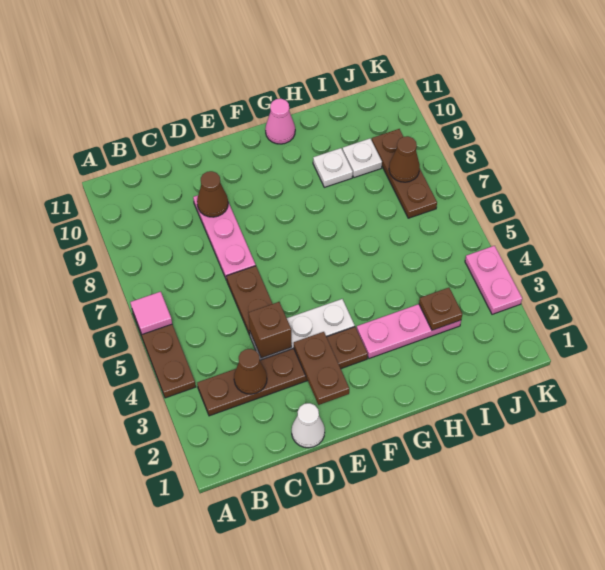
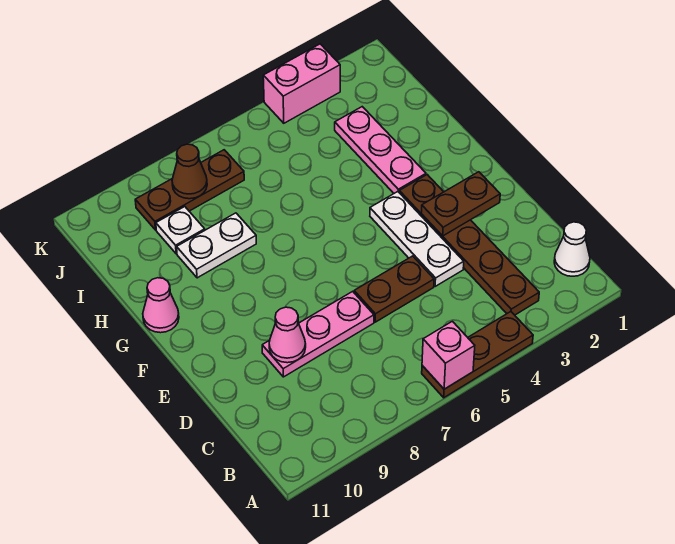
pink tile A6 level 2 -> pink brick A6 level 2
brown cone C3 level 2 -> none
white cone D1 level 1 -> white cone B1 level 1
brown brick D4 level 2 -> none
brown cone D9 level 2 -> pink cone D9 level 2
white plate H9 level 1 -> white plate H8:H9 level 1
brown plate I3 level 2 -> none
pink plate K3:K4 level 1 -> pink brick K3:K4 level 1

